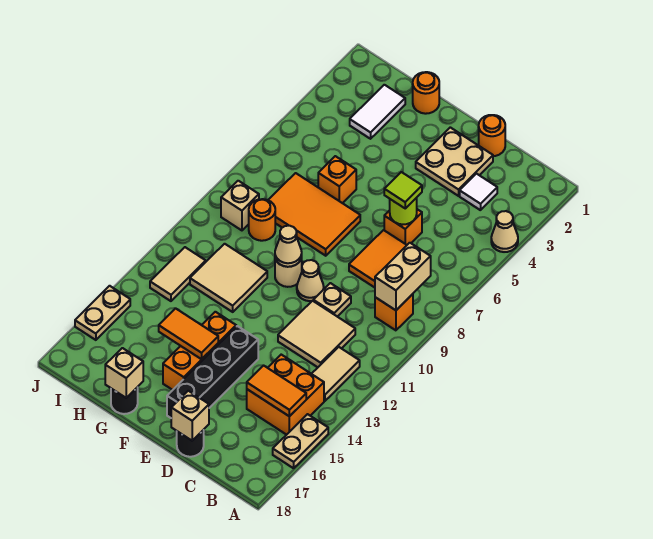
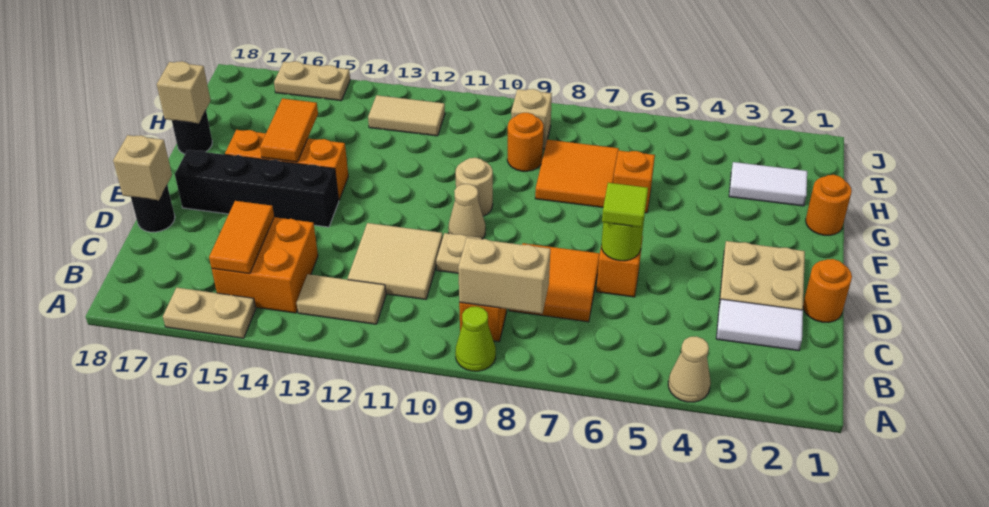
none -> lime cone A9 level 1
white tile C3 level 1 -> white tile C2:C3 level 1
orange tile F7:H8 level 1 -> orange tile G7:H8 level 1
tan cone F10 level 2 -> none
tan tile G11:H12 level 1 -> none

